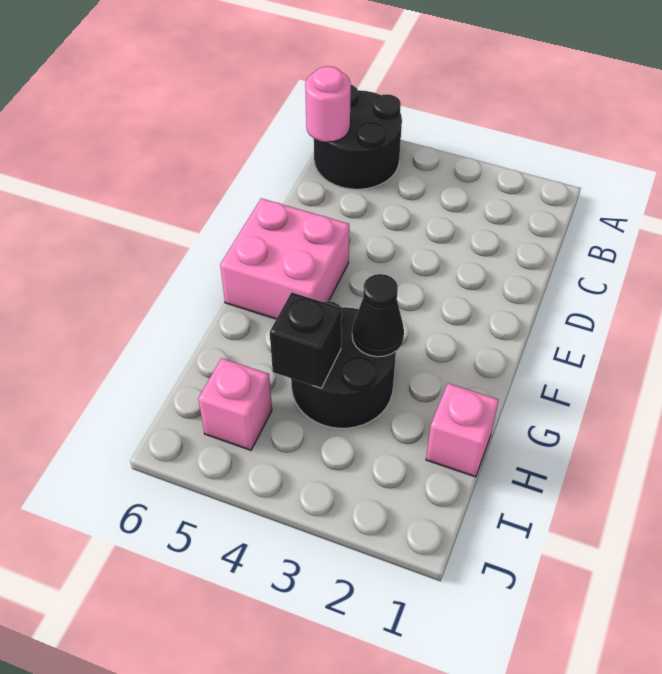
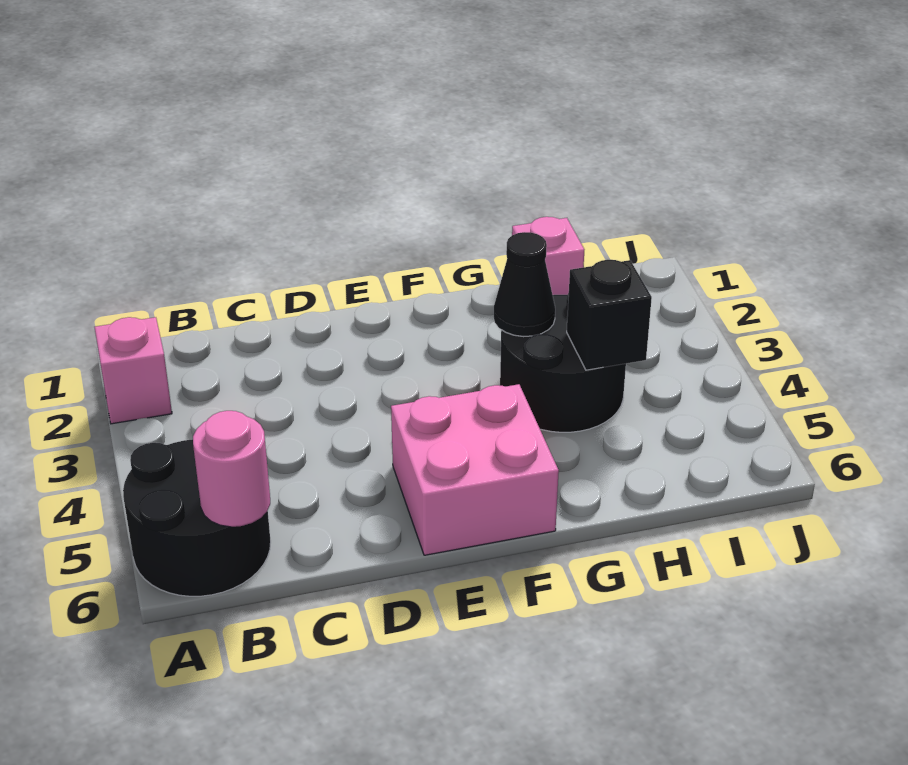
pink brick I5 level 1 -> pink brick A2 level 1

